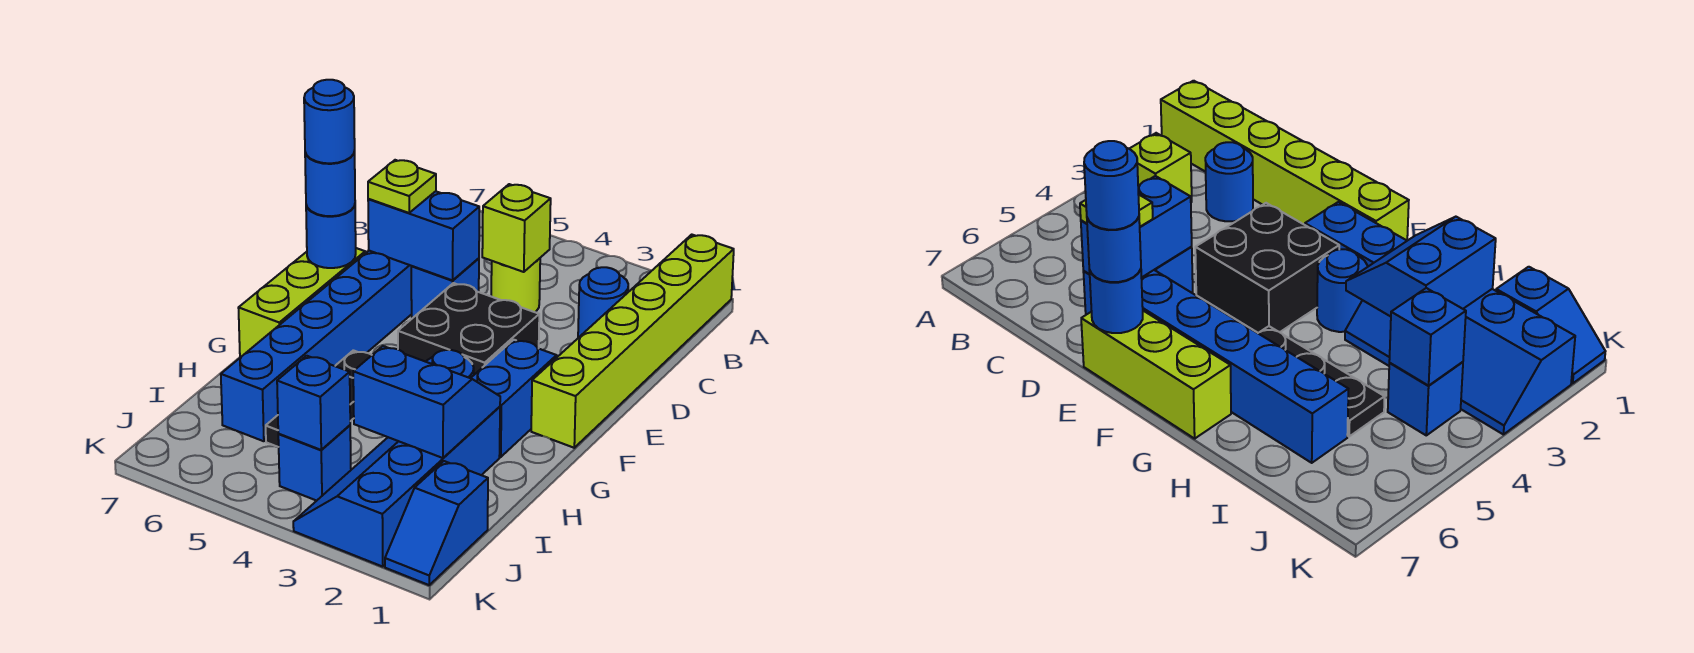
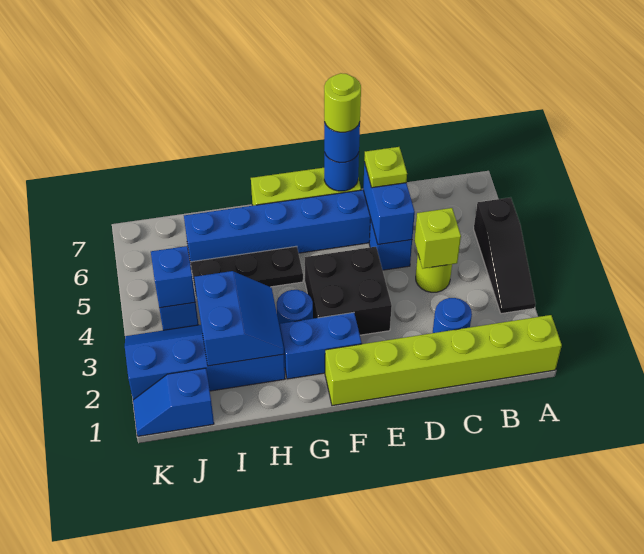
none -> black slope A3:A5 level 1 top 5
blue round brick E7 level 4 -> lime round brick E7 level 4

